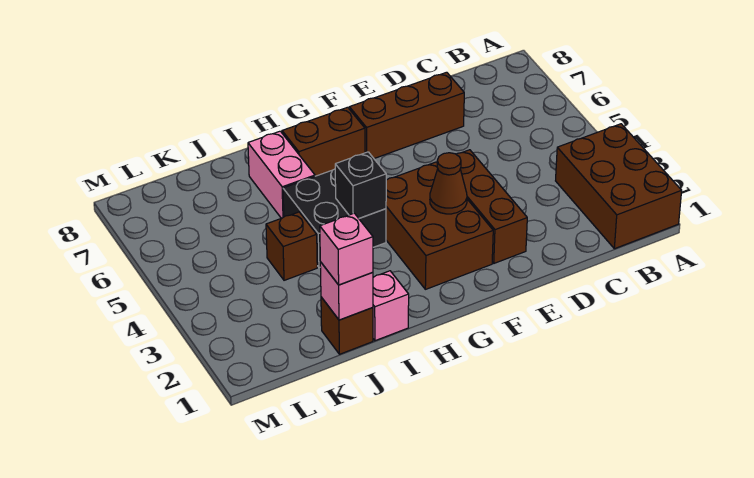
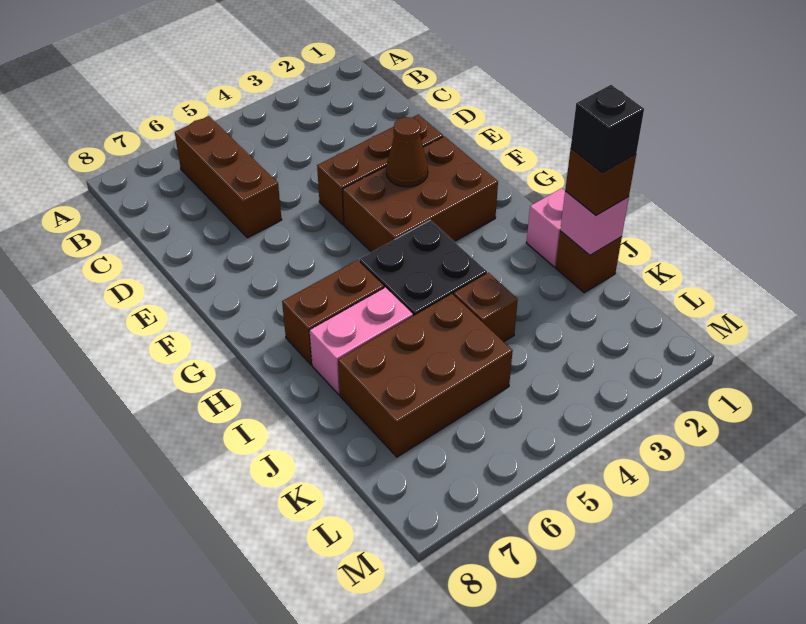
brown brick A1:B3 level 1 -> brown brick J5:K7 level 1
brown brick D7:F7 level 1 -> brown brick B6:D6 level 1
brown brick G7:H7 level 1 -> brown brick H6:H7 level 1
black brick H4 level 2 -> black brick J1 level 4
pink brick J1 level 3 -> brown brick J1 level 3

